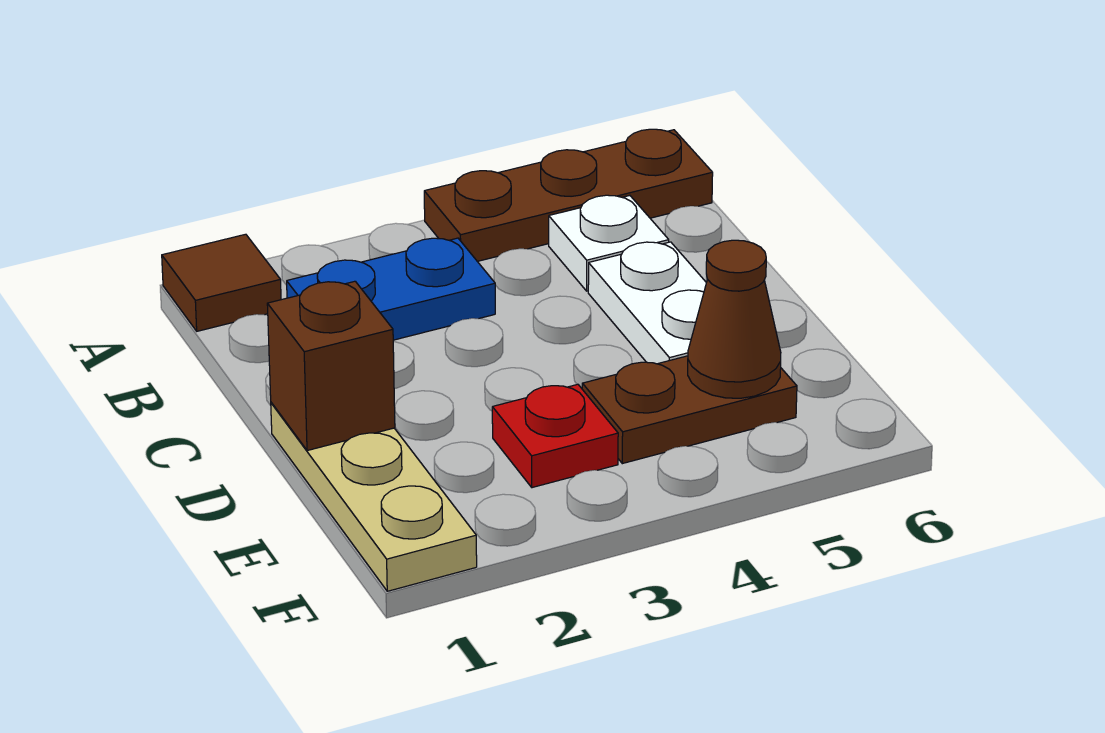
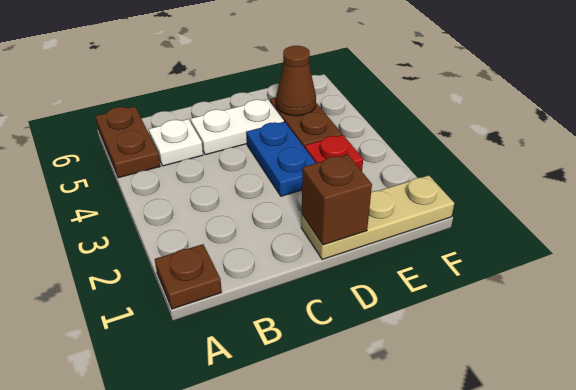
brown tile A1 level 1 -> brown plate A1 level 1
brown plate A4:A6 level 1 -> brown plate A5:A6 level 1
blue plate B2:B3 level 1 -> blue plate D3:D4 level 1

